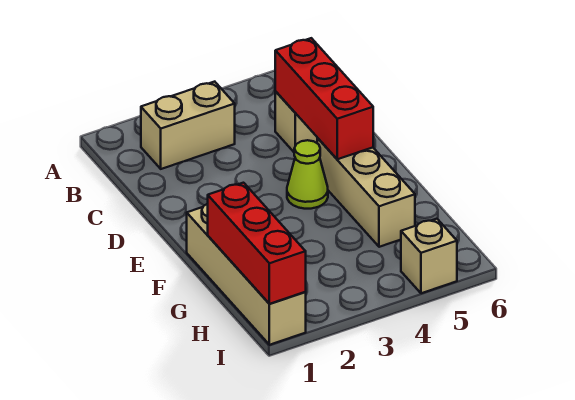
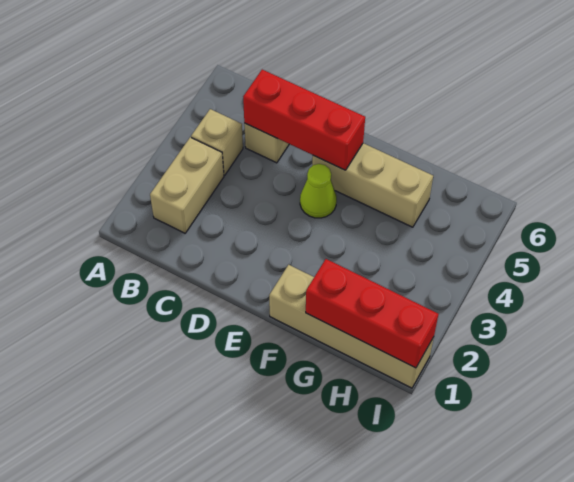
tan brick I5 level 1 -> tan brick B4 level 1

